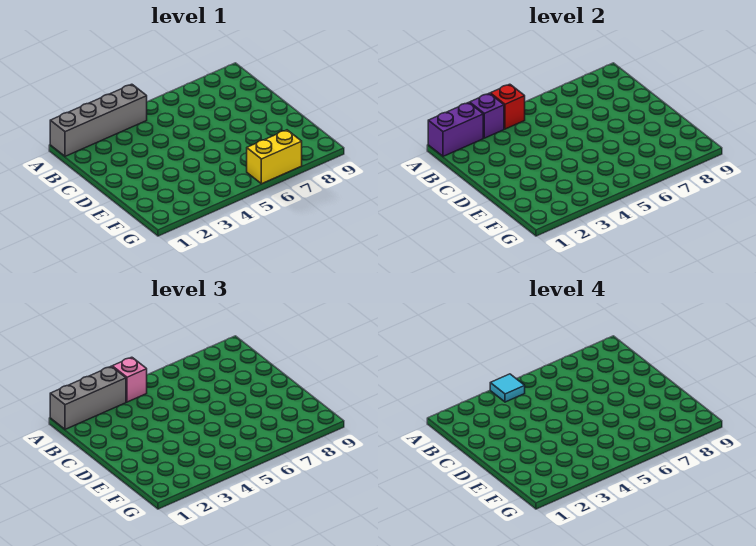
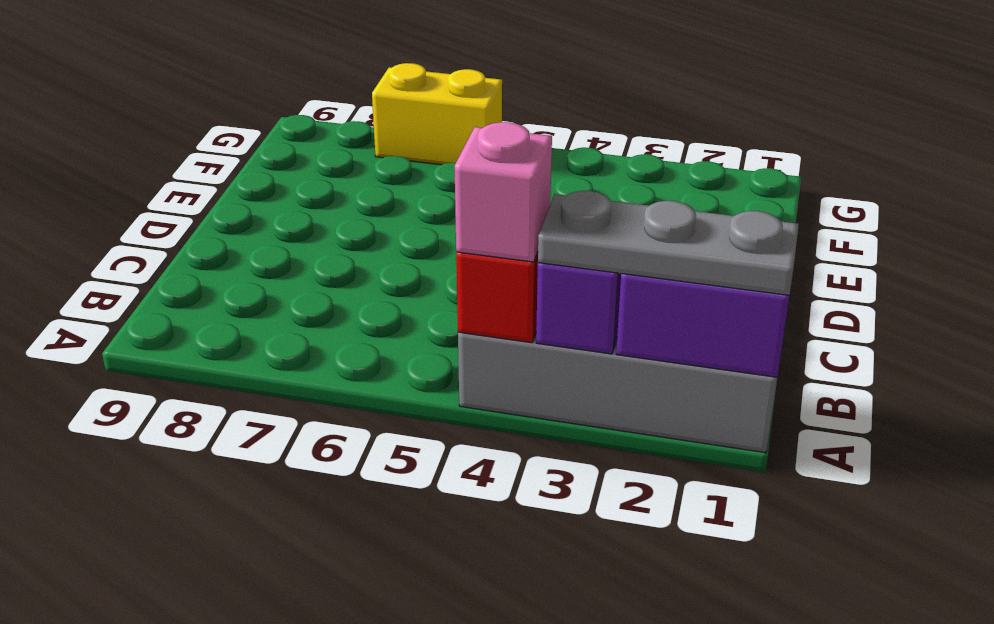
grey brick A1:A3 level 3 -> grey plate A1:A3 level 3
cyan tile A4 level 4 -> none

